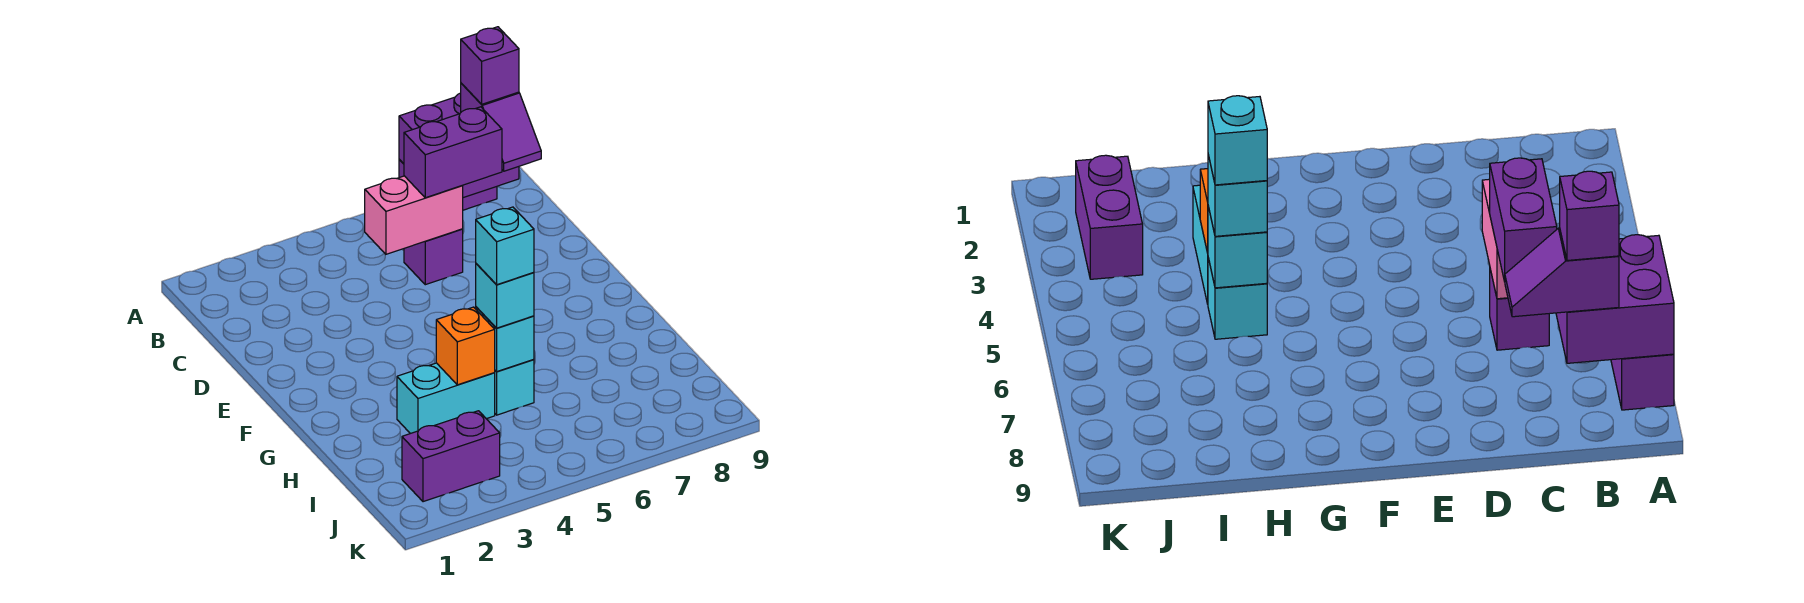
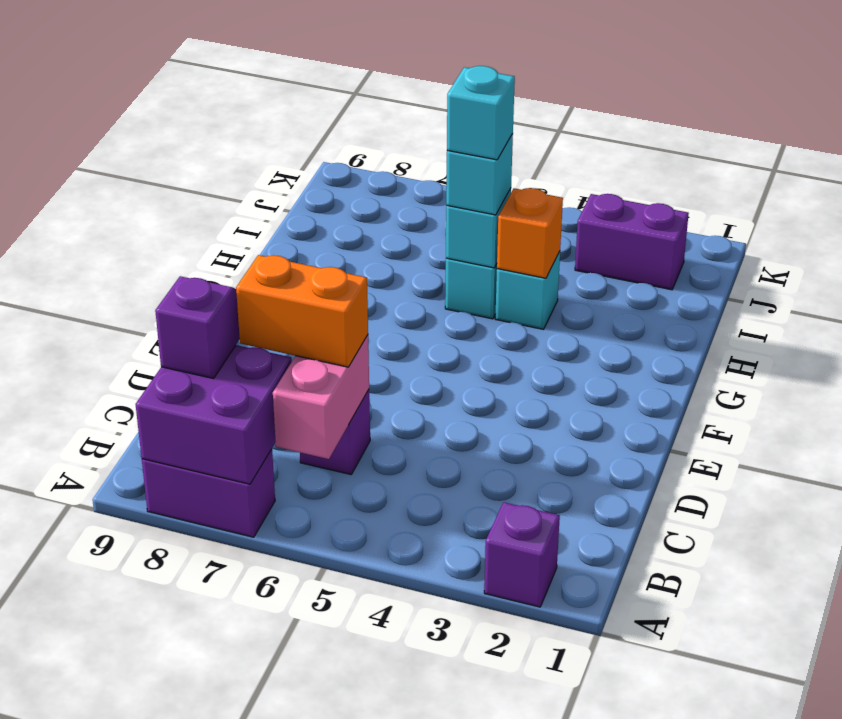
purple brick B8 level 4 -> purple brick A2 level 1
pink brick C5:C6 level 2 -> pink brick B6:C6 level 2
purple brick C6:C7 level 3 -> orange brick C6:C7 level 3
cyan brick H3:H4 level 1 -> cyan brick H4 level 1

